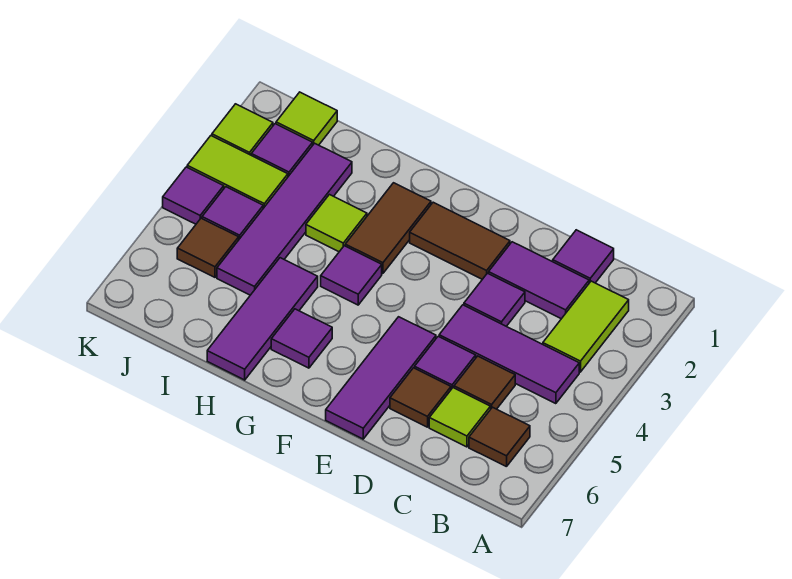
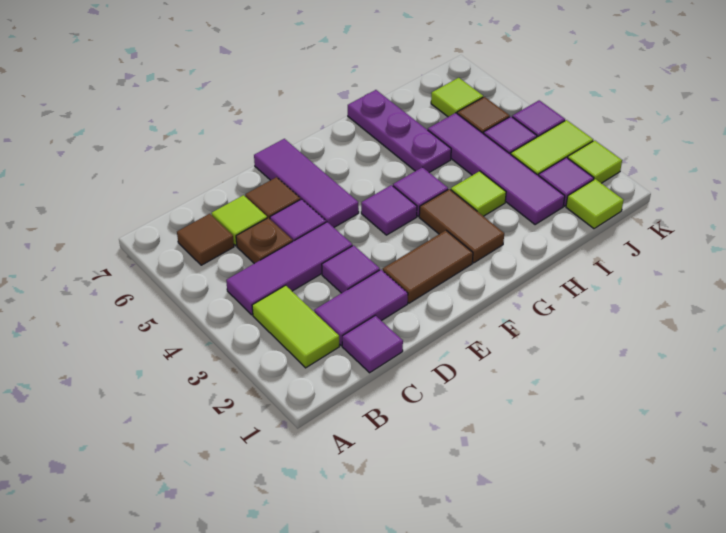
brown tile C5 level 1 -> brown plate C5 level 1
purple tile G6 level 1 -> purple tile F4 level 1
purple tile H5:H7 level 1 -> purple plate H5:H7 level 1
none -> lime tile J6 level 1

